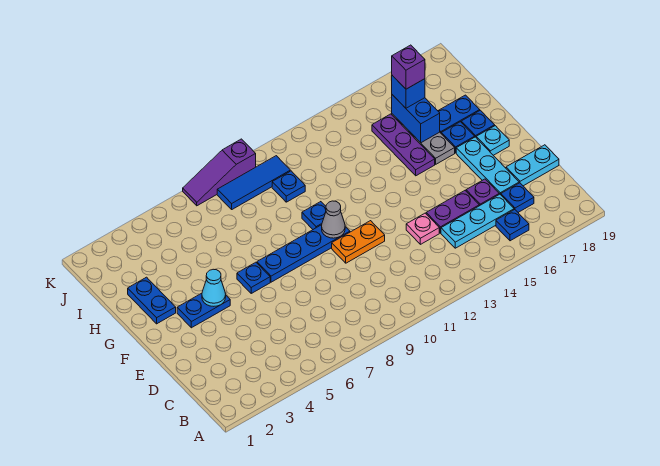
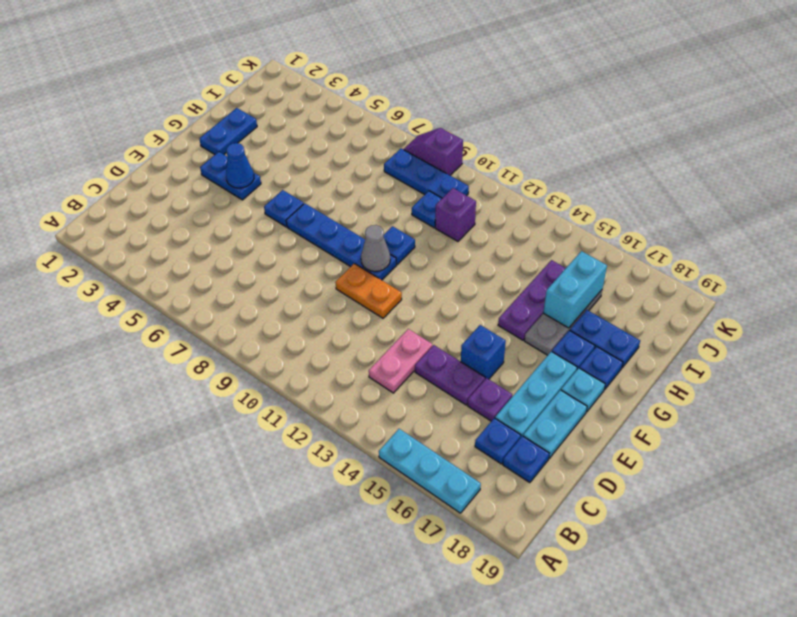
blue plate B16 level 1 -> blue plate C18 level 1
cyan plate C14:C16 level 1 -> cyan plate A15:A17 level 1
pink plate D13 level 1 -> pink plate C13:D13 level 1
cyan plate D18:D19 level 1 -> cyan plate D18:E18 level 1
cyan cone F4 level 2 -> blue cone F4 level 2
blue brick H16:I16 level 2 -> cyan brick H16:I16 level 2
blue brick I16 level 3 -> blue brick E15 level 1
purple brick I16 level 4 -> purple brick I11 level 1
blue tile J8:J10 level 1 -> blue plate J8:J10 level 1
purple slope K7:K9 level 1 top 9 -> purple slope K8:K9 level 1 top 9

